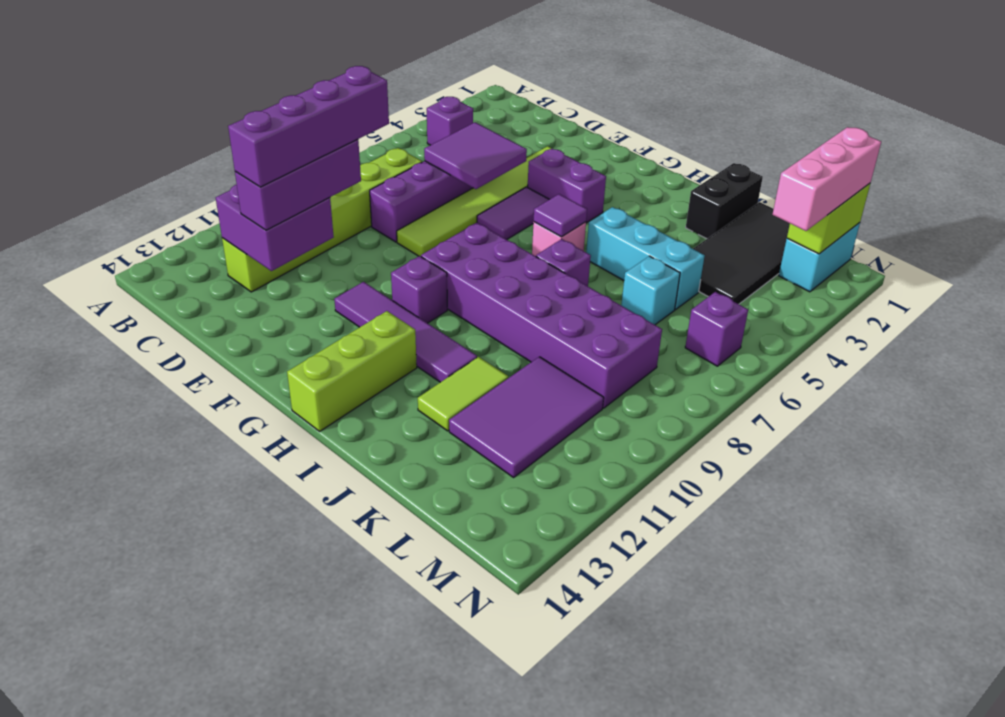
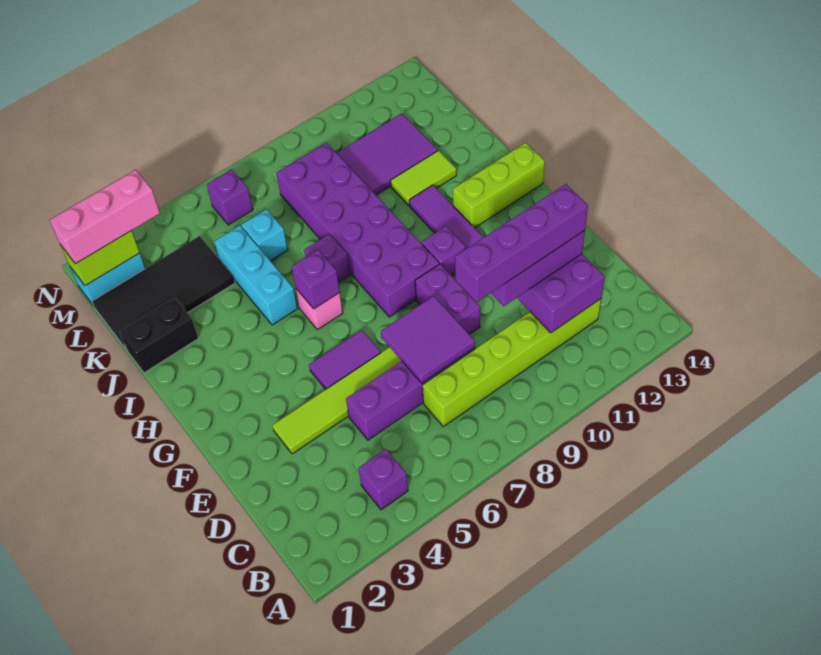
purple tile D5:E6 level 2 -> purple tile D7:E8 level 2
purple brick F4:G4 level 1 -> purple brick E9:F9 level 1
purple tile H6 level 2 -> purple brick H6 level 2

